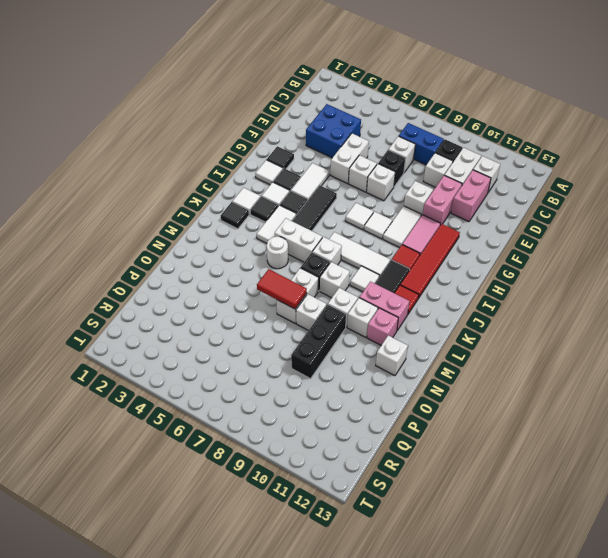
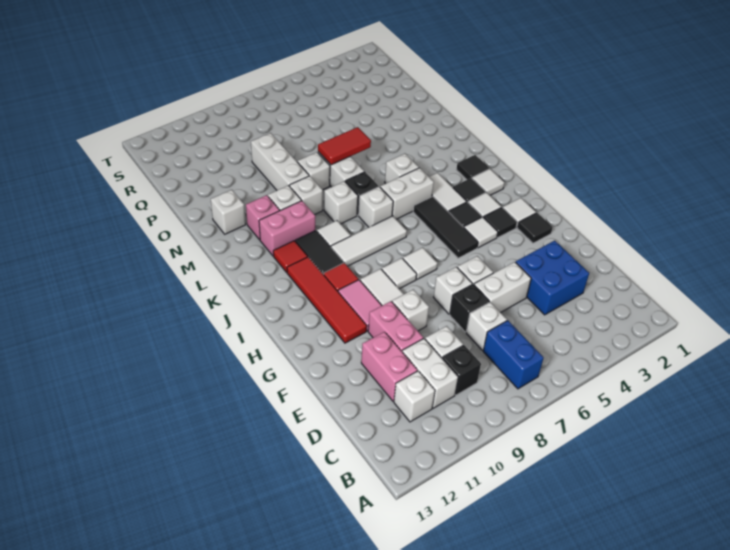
blue brick C7:C8 level 1 -> blue brick B7:C7 level 1
white brick E5:F5 level 1 -> white brick E5:E6 level 1
white tile G4:H4 level 1 -> white tile H4 level 1
white round brick L5 level 1 -> white brick L5 level 1
black brick N9:P9 level 1 -> white brick N9:P9 level 1

